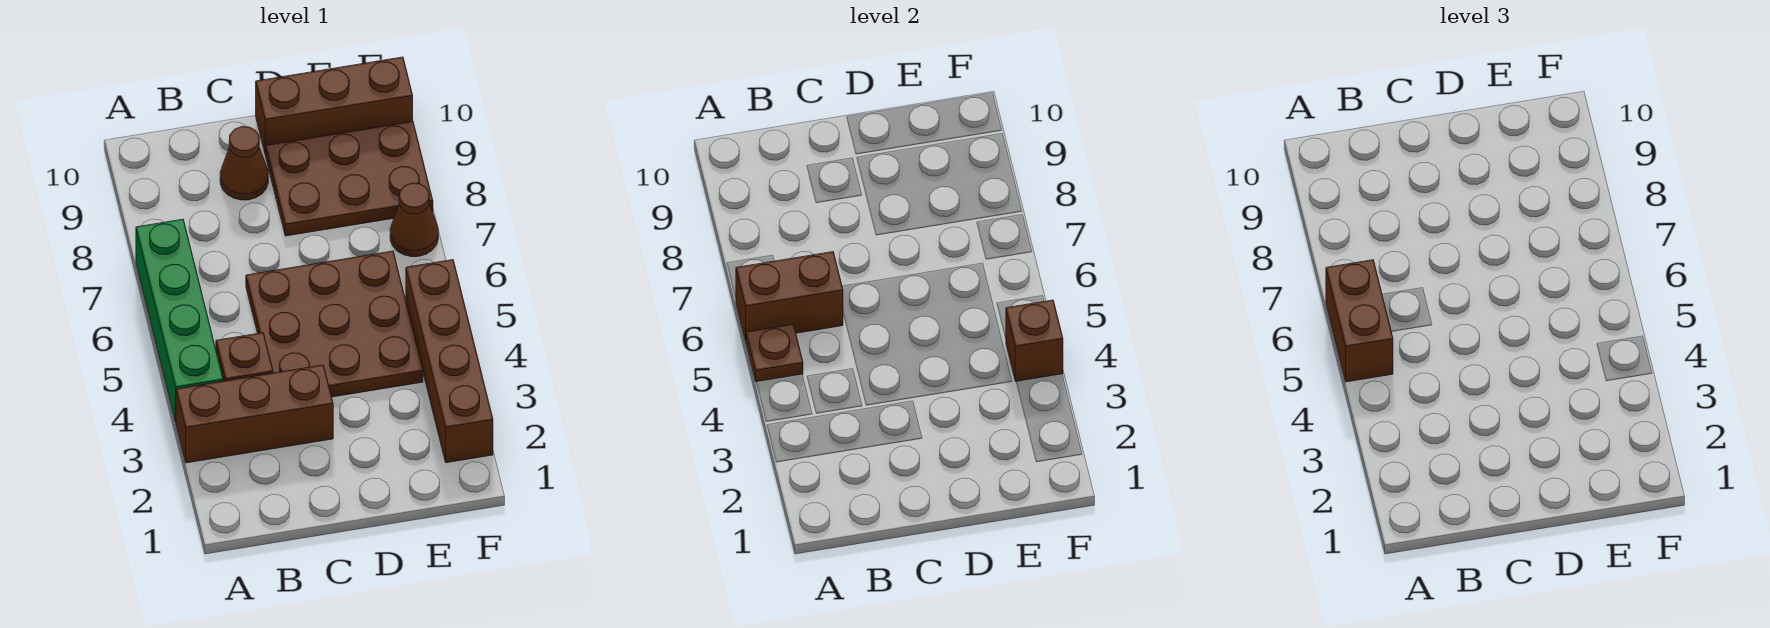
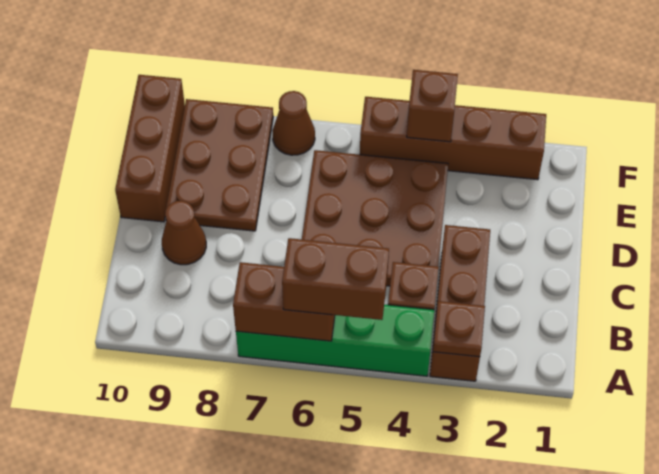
brown plate A5 level 2 -> brown plate A3 level 2
brown brick A6:B6 level 2 -> brown brick A6:A7 level 2

